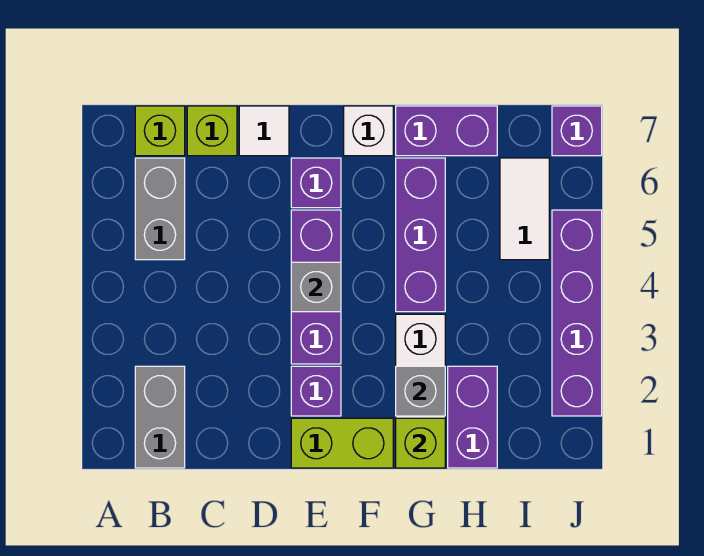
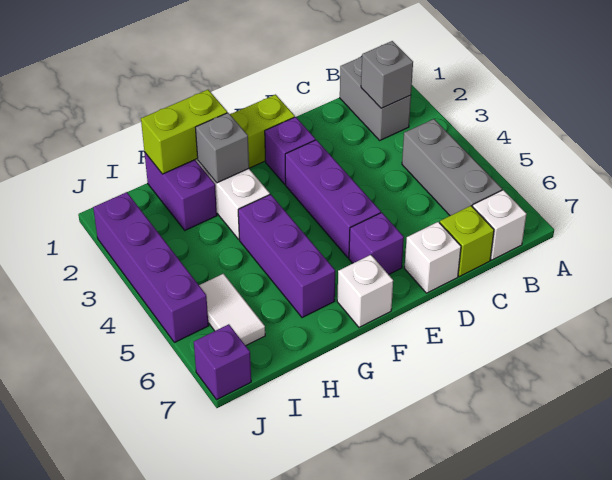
grey brick B5:B6 level 1 -> grey brick B4:B6 level 1
lime brick B7 level 1 -> white brick B7 level 1
white tile D7 level 1 -> white brick D7 level 1
grey brick E4 level 2 -> grey brick B2 level 2
lime brick G1 level 2 -> lime brick G1:H1 level 2
purple brick G7:H7 level 1 -> none

